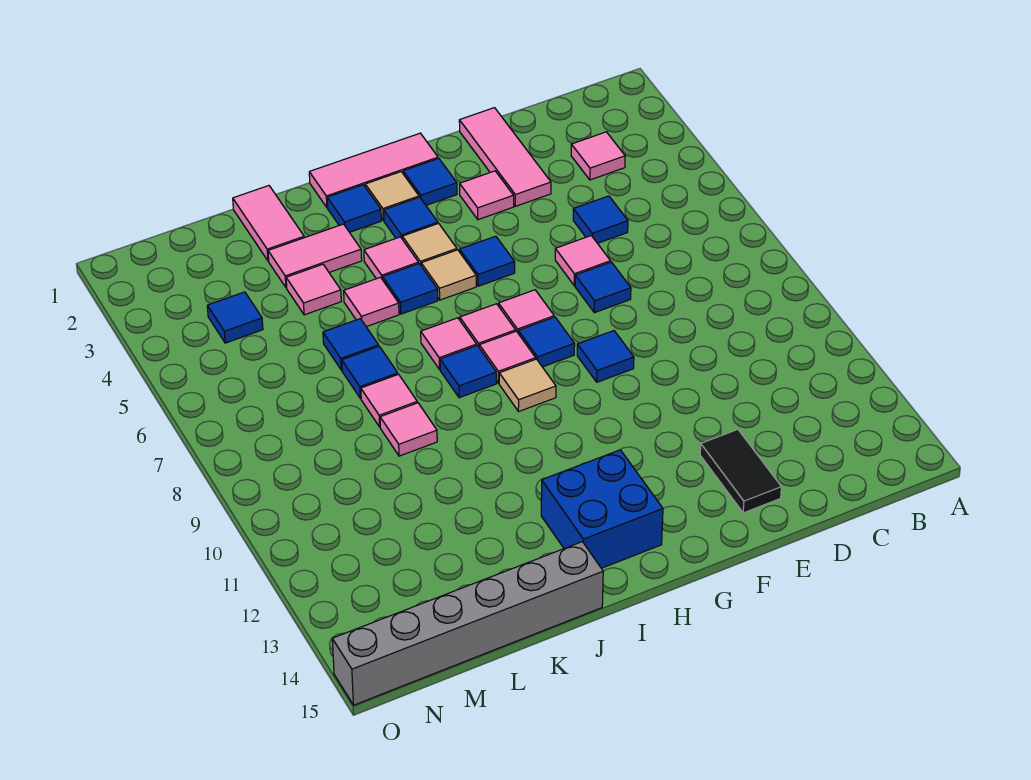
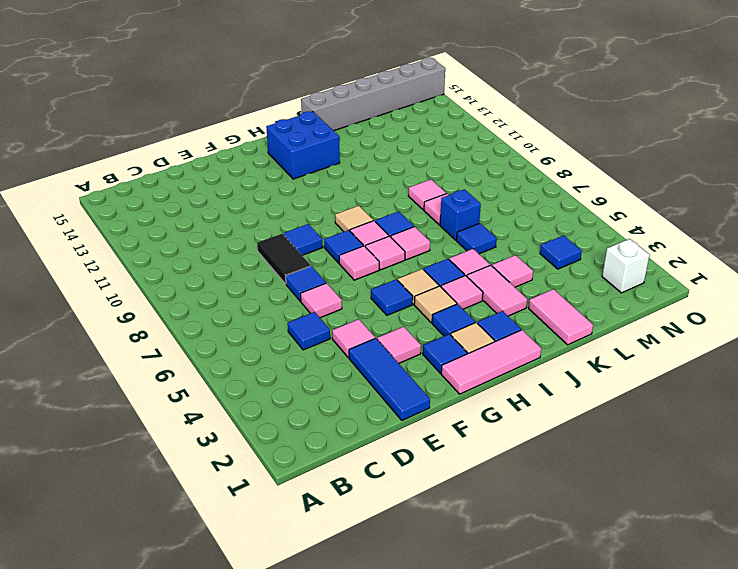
pink tile C3 level 1 -> pink tile E4 level 1
pink tile E1:E3 level 1 -> blue tile E1:E3 level 1
black tile E13:E14 level 1 -> black tile E8:E9 level 1
pink tile J3:K3 level 1 -> pink tile J3:J4 level 1
blue tile K7 level 1 -> blue brick K7 level 1
none -> white brick N2 level 1

